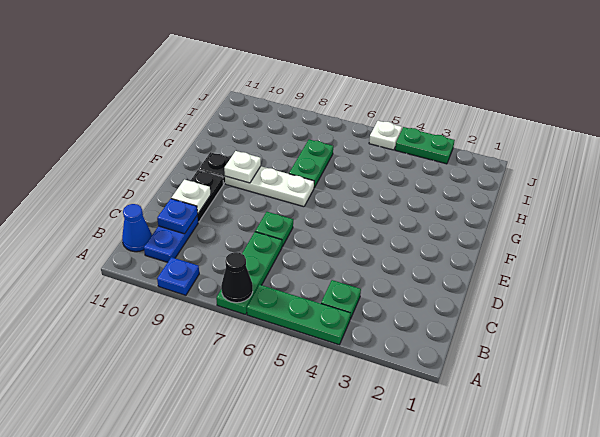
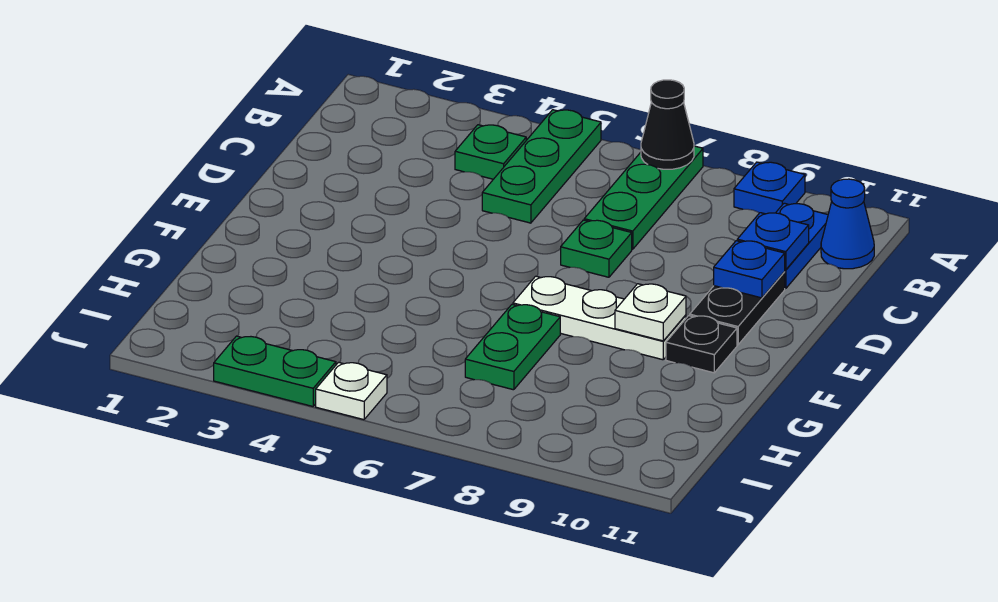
green plate A4:A6 level 1 -> green plate A5:C5 level 1
white plate D10 level 2 -> blue plate D10 level 2

